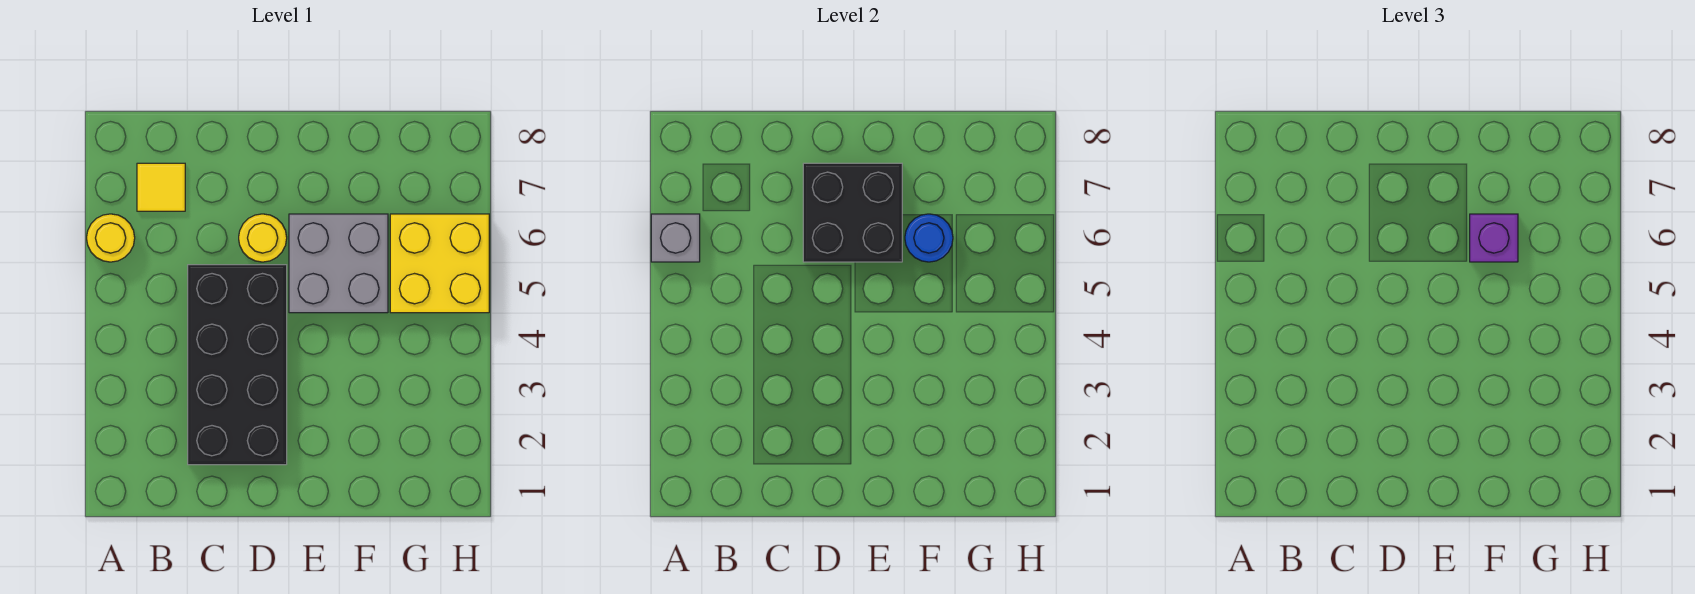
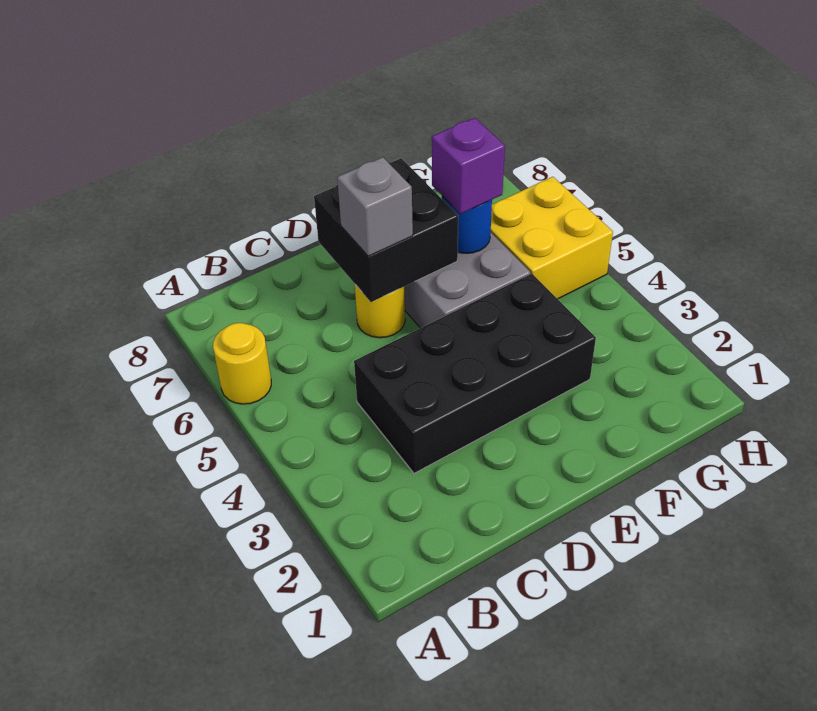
grey brick A6 level 2 -> grey brick D6 level 3
yellow tile B7 level 1 -> none
black brick C2:D5 level 1 -> black brick C3:F4 level 1

